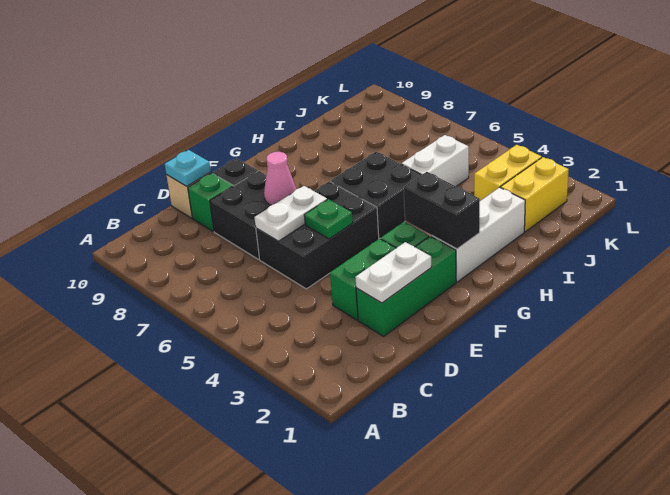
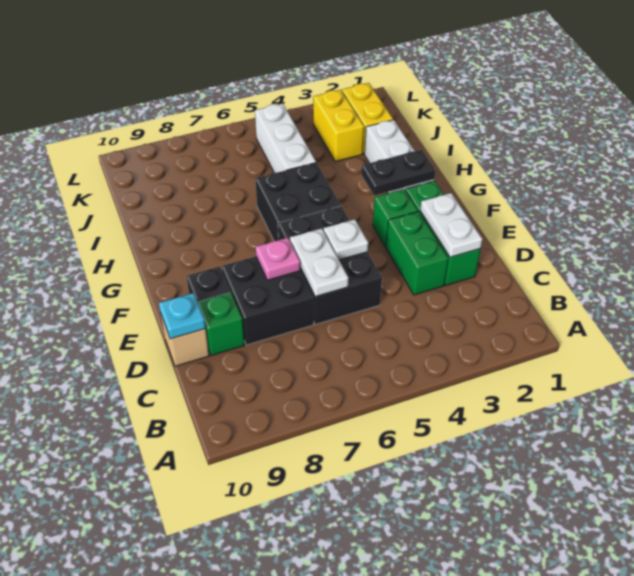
green plate E5 level 2 -> white plate E5 level 2
pink cone E7 level 2 -> pink plate E7 level 2
black brick G2:G3 level 2 -> black plate G2:G3 level 2
white brick I5:J5 level 1 -> white brick I5:K5 level 1

